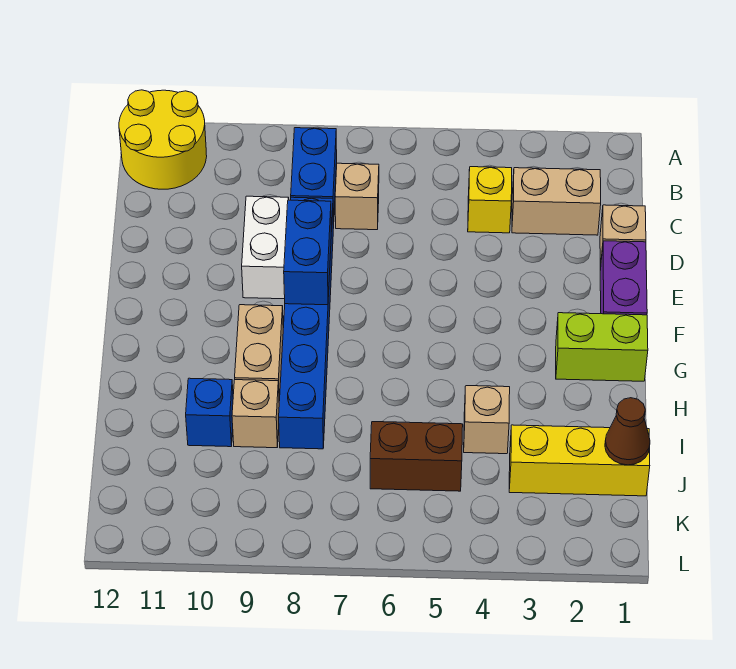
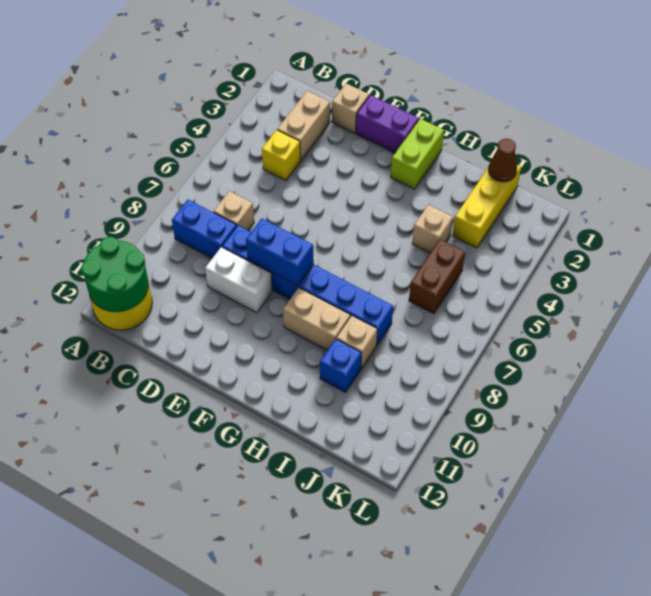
none -> green round brick A11:B12 level 2

